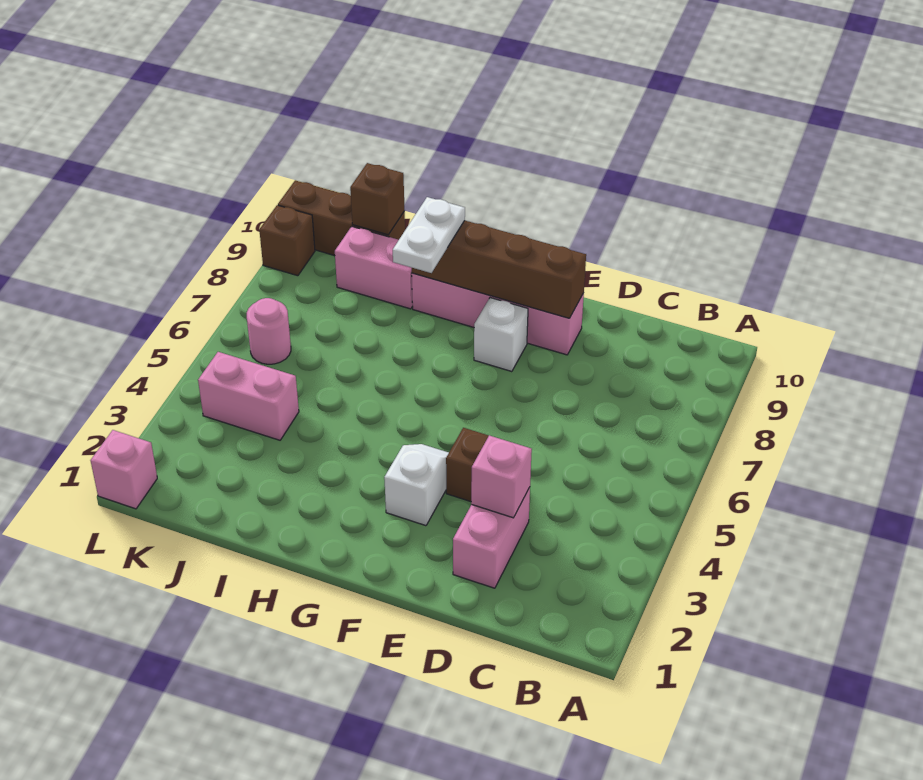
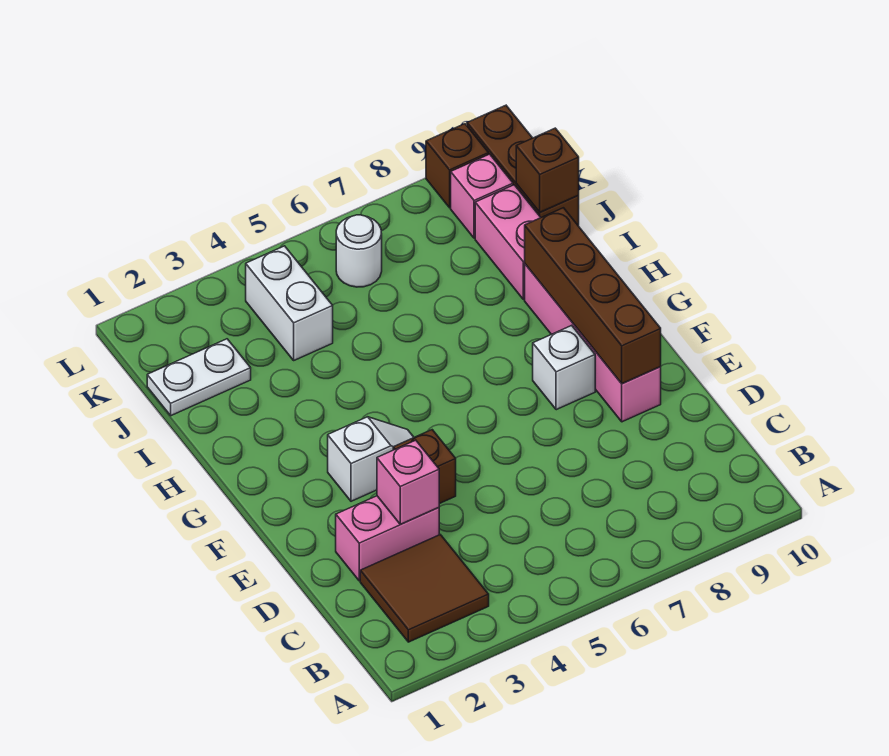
none -> brown tile B2:C3 level 1
white plate H8:H9 level 3 -> white plate J1:J2 level 1
pink brick J4:K4 level 1 -> white brick J4:K4 level 1
pink round brick K6 level 1 -> white round brick K6 level 1
pink brick L1 level 1 -> pink brick K9 level 1

